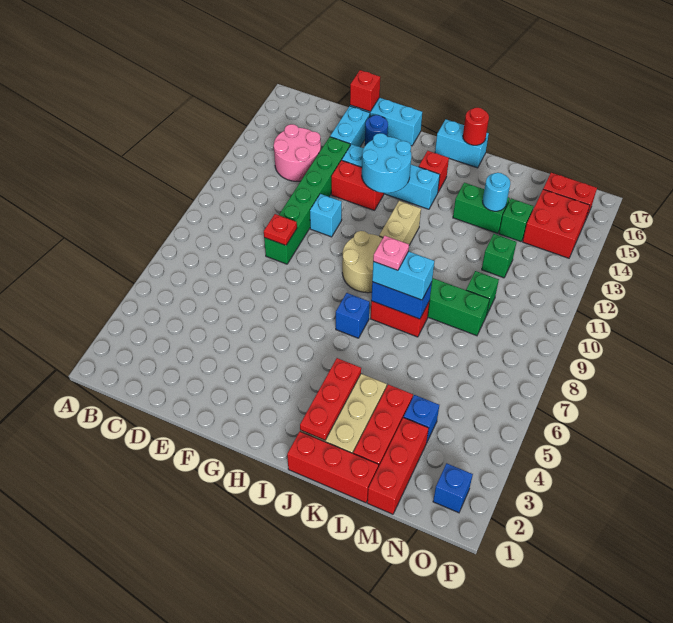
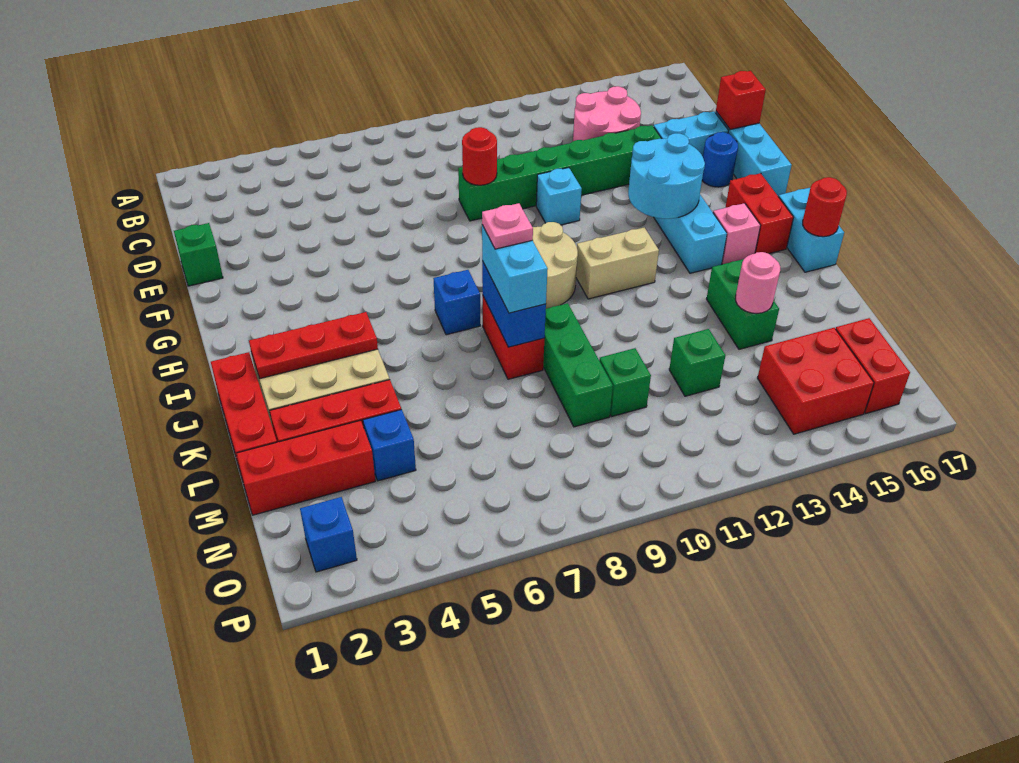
red plate E9 level 2 -> red round brick E9 level 2
red brick F13:G13 level 1 -> red brick H16:I16 level 1
red brick I15 level 1 -> pink brick I15 level 1
cyan round brick L14 level 2 -> pink round brick L14 level 2
green brick M14 level 1 -> green brick E1 level 1

